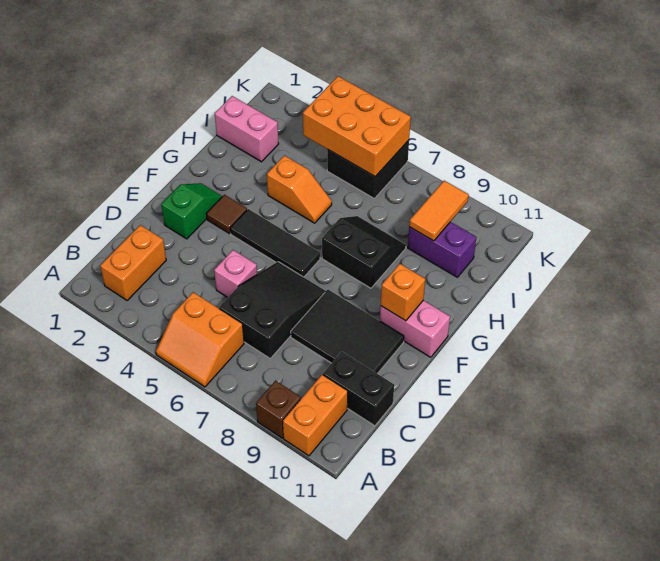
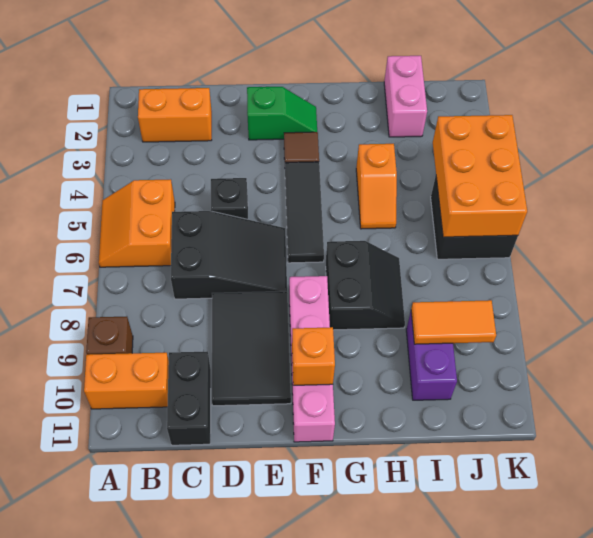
pink brick D5 level 1 -> black brick D5 level 1
pink brick F10:F11 level 1 -> pink brick F8:F11 level 1

